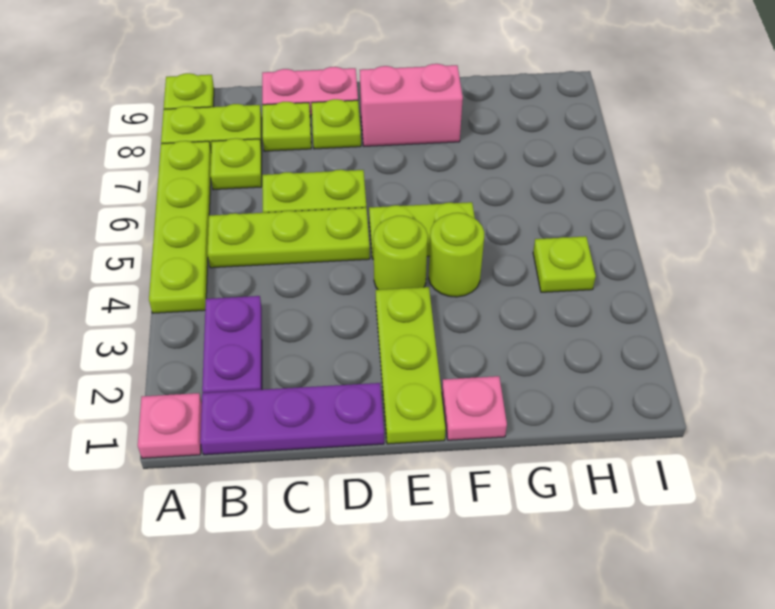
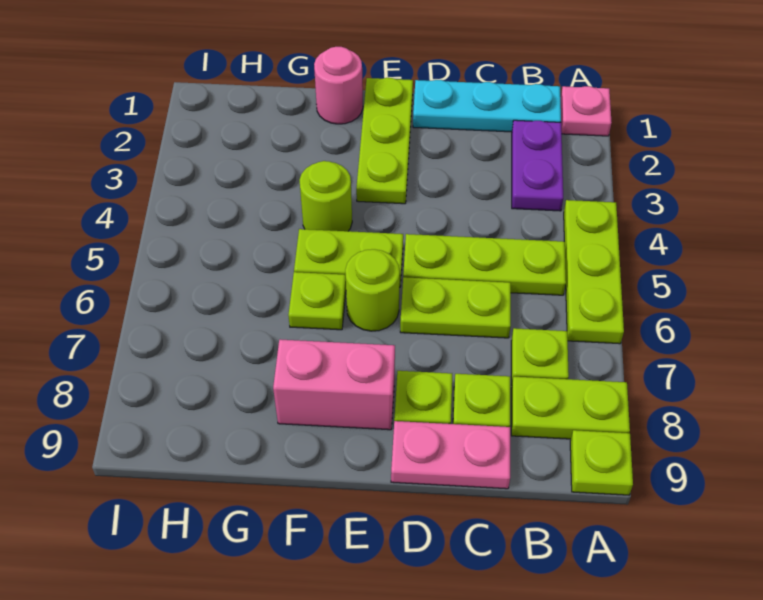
lime plate A4:A7 level 1 -> lime plate A4:A6 level 1
purple plate B1:D1 level 1 -> cyan plate B1:D1 level 1
lime round brick E4 level 1 -> lime round brick E6 level 1
pink plate F1 level 1 -> pink round brick F1 level 1
lime plate H4 level 1 -> lime plate F6 level 1

